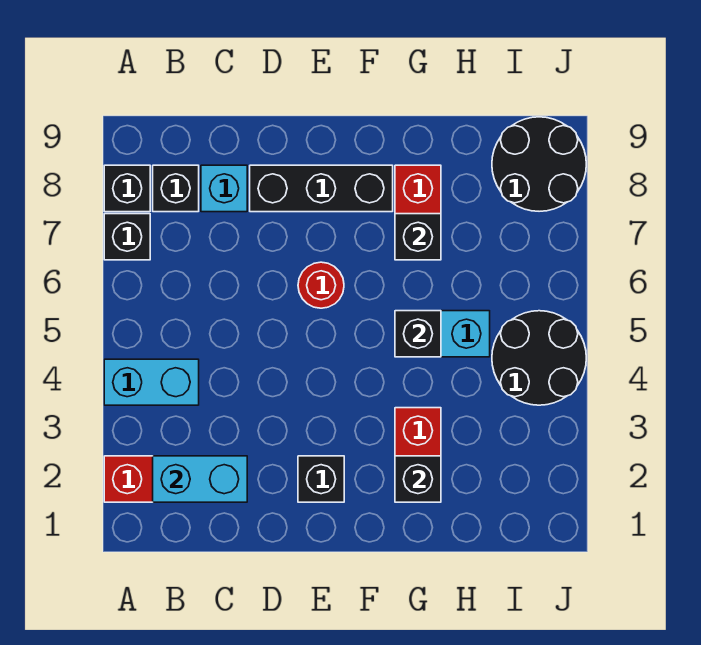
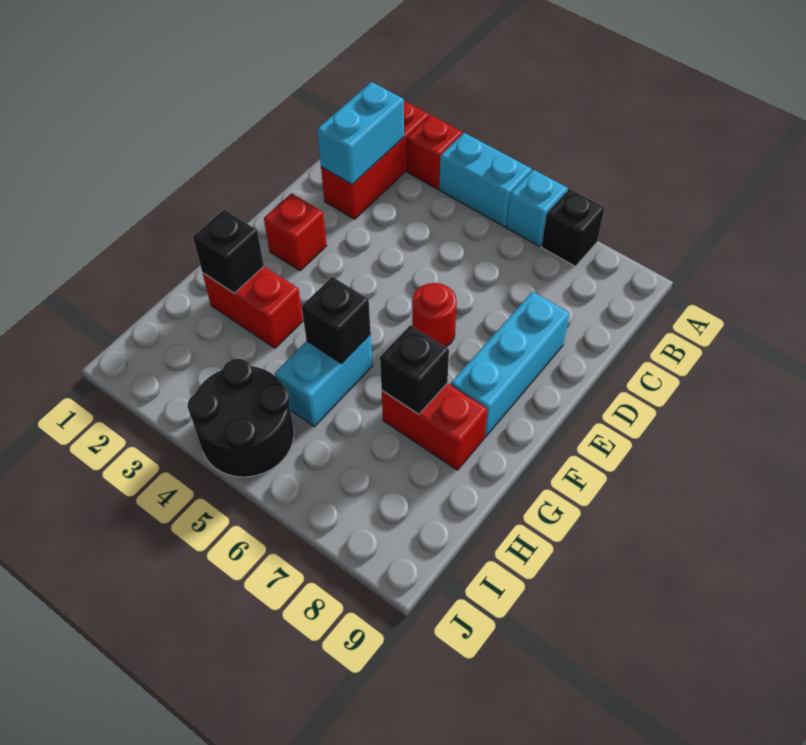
none -> red brick A3 level 1
cyan brick A4:B4 level 1 -> cyan brick A4:A5 level 1
black brick A8 level 1 -> none
black brick B8 level 1 -> none
cyan brick C8 level 1 -> cyan brick A6 level 1
black brick D8:F8 level 1 -> cyan brick D8:F8 level 1
black brick E2 level 1 -> red brick E2 level 1
black round brick I8:J9 level 1 -> none

